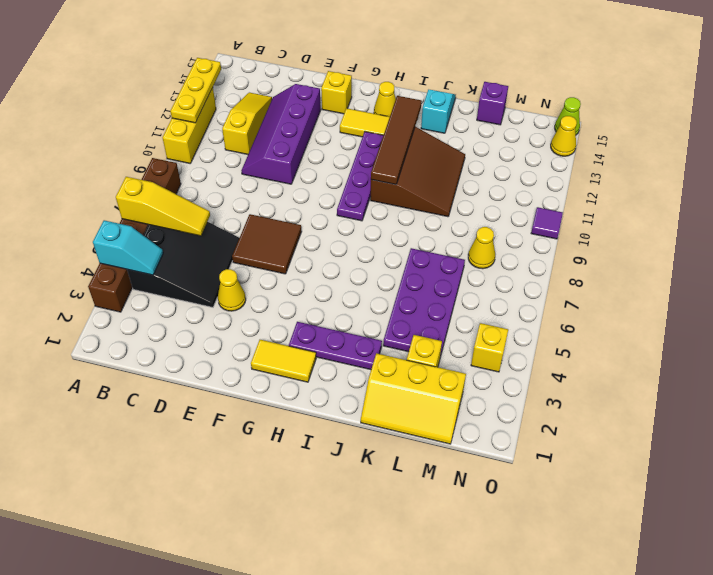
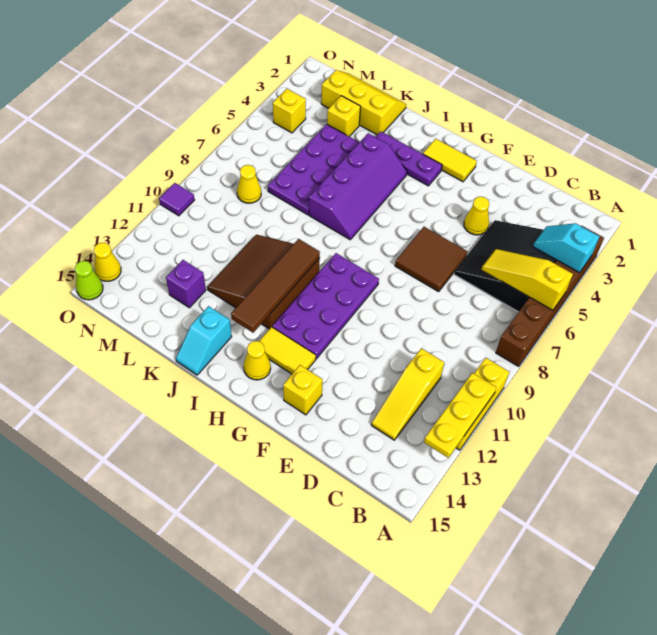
purple slope D10:E13 level 1 top E -> purple slope I4:J7 level 1 top J
purple plate H9:H12 level 1 -> purple plate G9:H12 level 1
purple brick L15 level 1 -> purple brick L13 level 1

